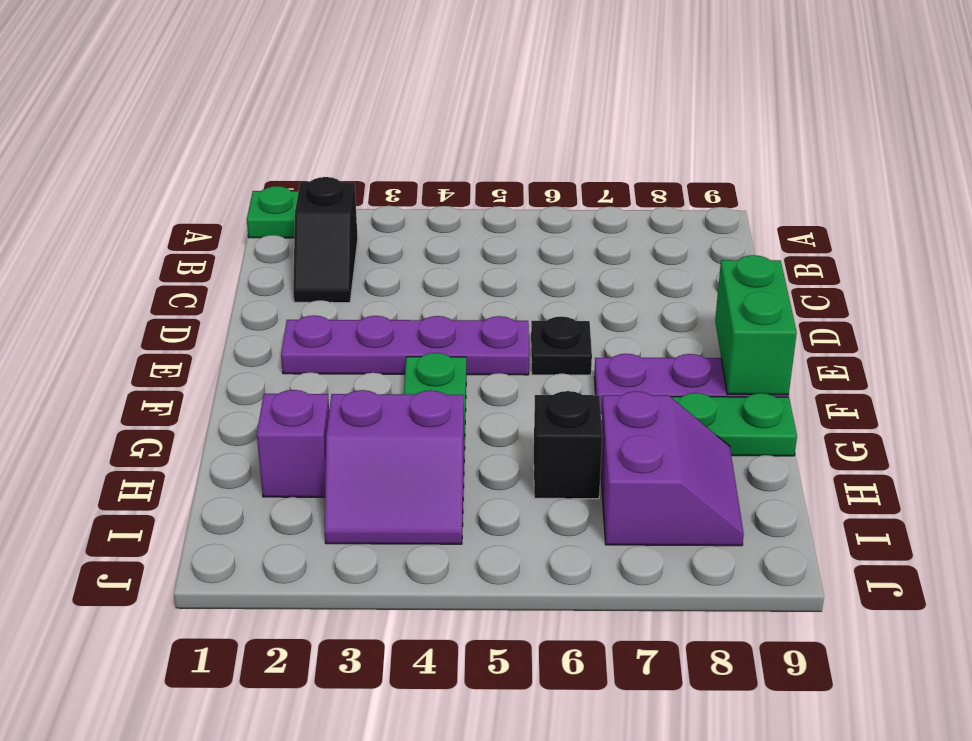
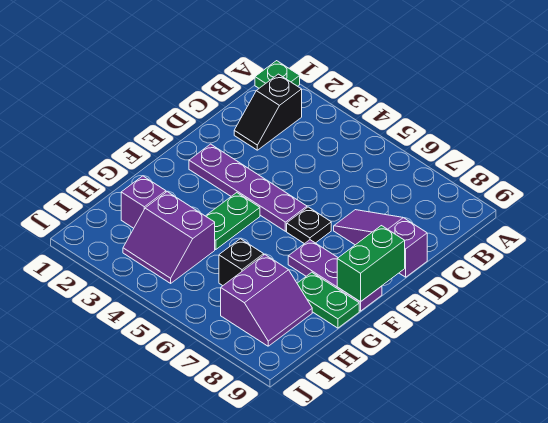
none -> purple slope D7:D9 level 1 top 9

